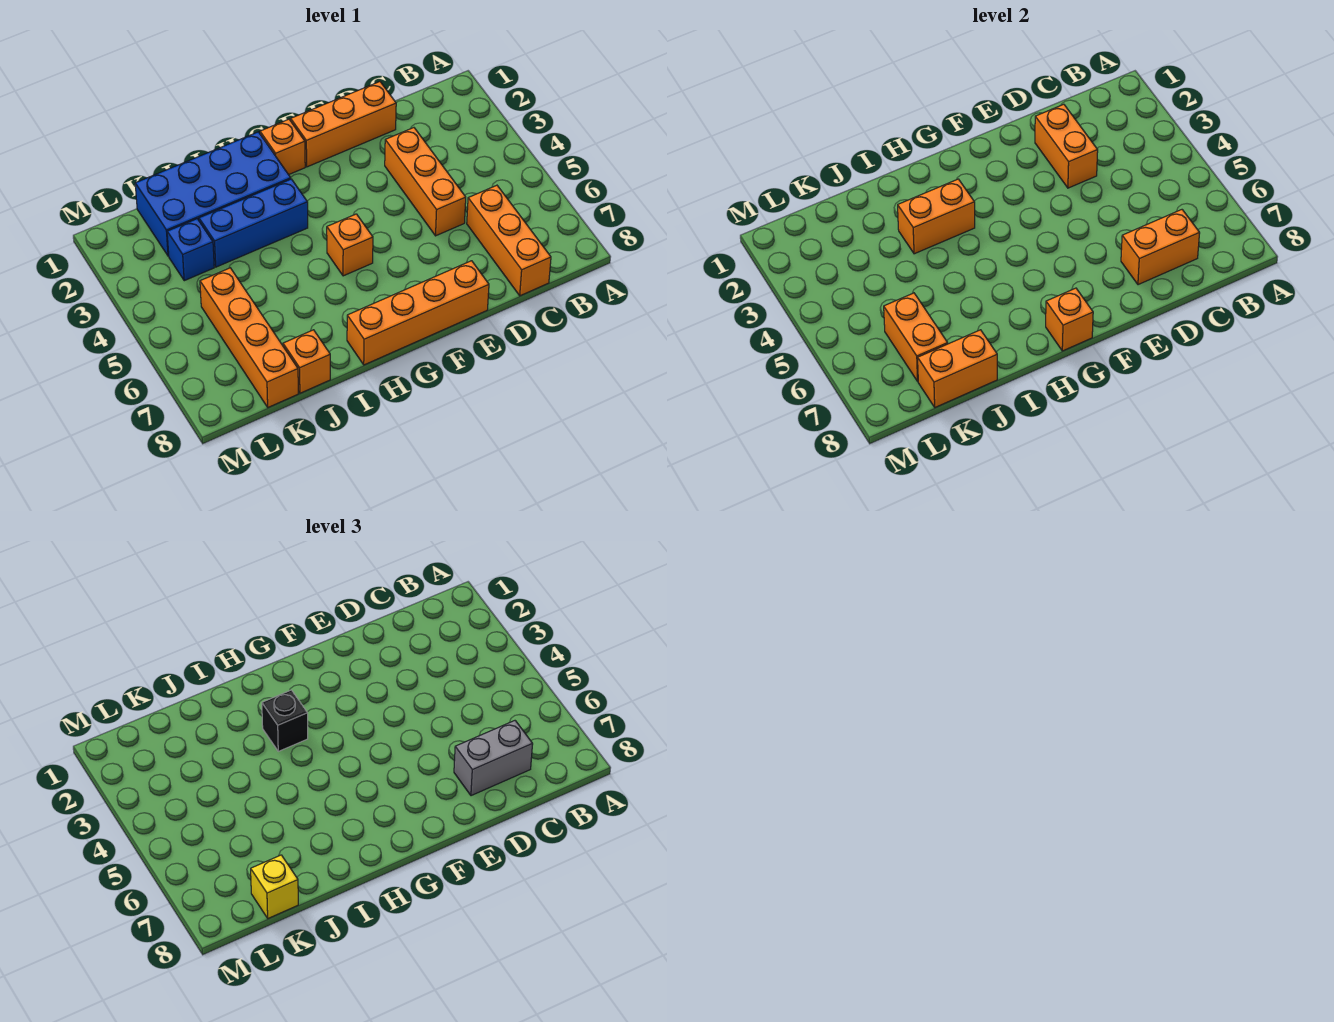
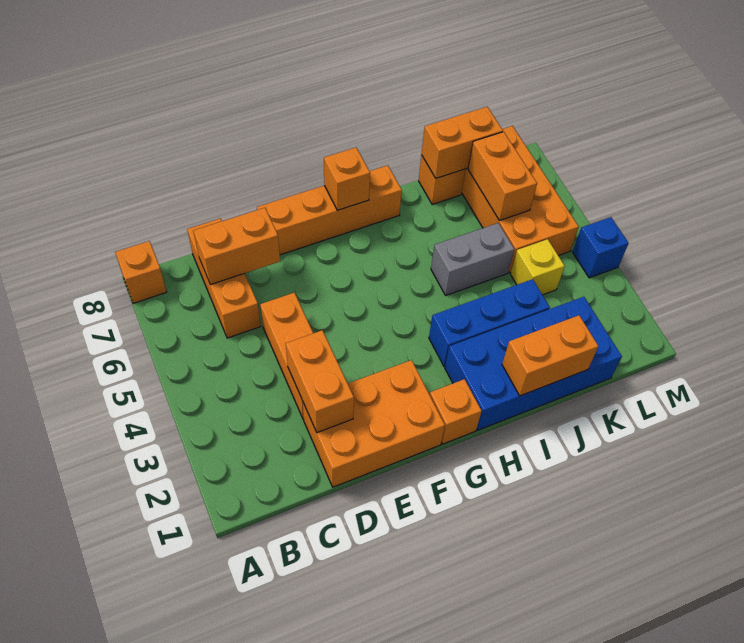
grey brick C7:D7 level 3 -> grey brick I5:J5 level 1
orange brick D1:F1 level 1 -> orange brick D1:F2 level 1
orange brick G5 level 1 -> orange brick A8 level 1
orange brick H3:I3 level 2 -> orange brick I1:J1 level 2
black brick H3 level 3 -> none
blue brick K3 level 1 -> blue brick M4 level 1
orange brick K5:K8 level 1 -> orange brick K5:L8 level 1
yellow brick K8 level 3 -> yellow brick K4 level 1

